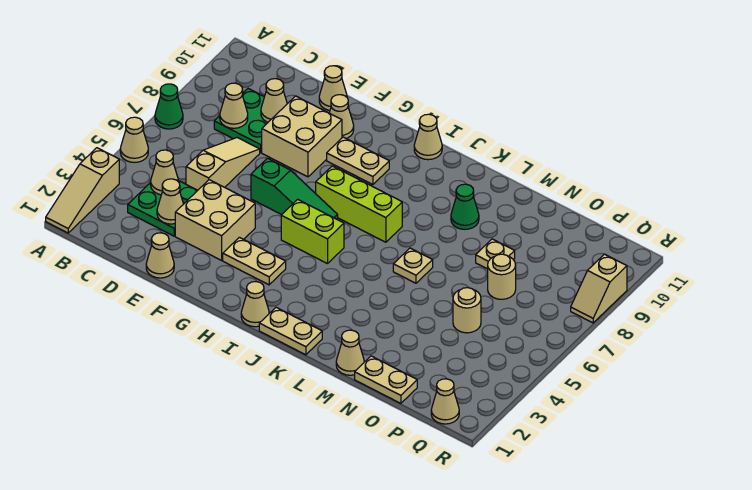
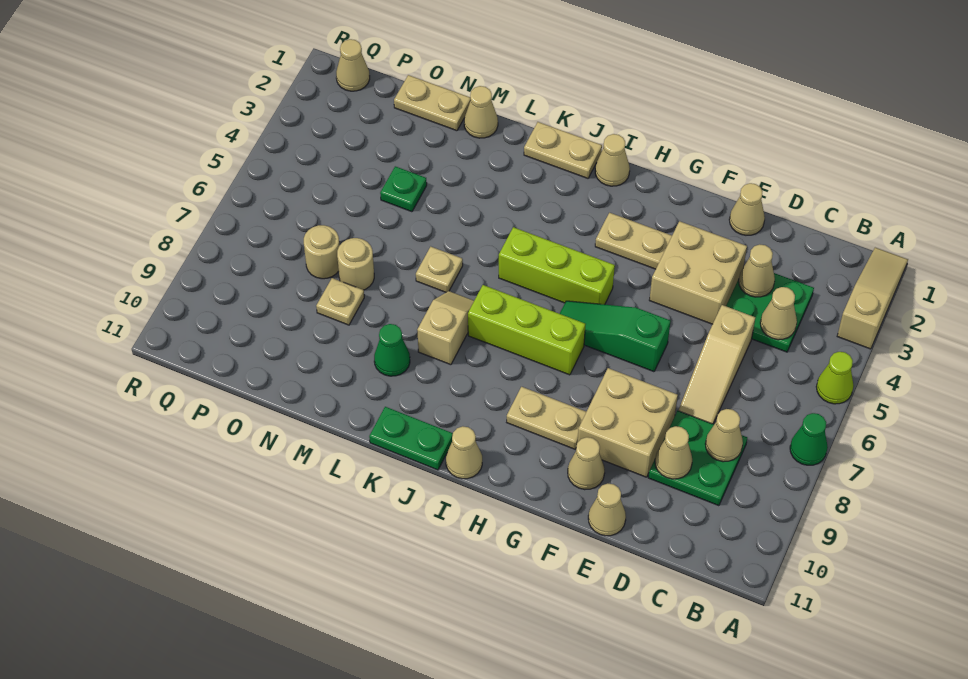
tan cone A5 level 1 -> lime cone A5 level 1
lime brick H5:I5 level 1 -> lime brick H5:J5 level 1
none -> green plate J11:K11 level 1
none -> green plate N4 level 1
tan round brick O5 level 1 -> tan round brick N7 level 1
tan slope R8:R9 level 1 top 9 -> tan slope K7:K8 level 1 top 8

